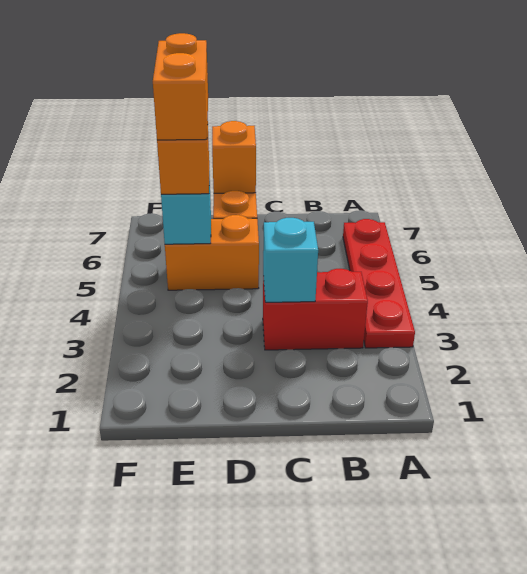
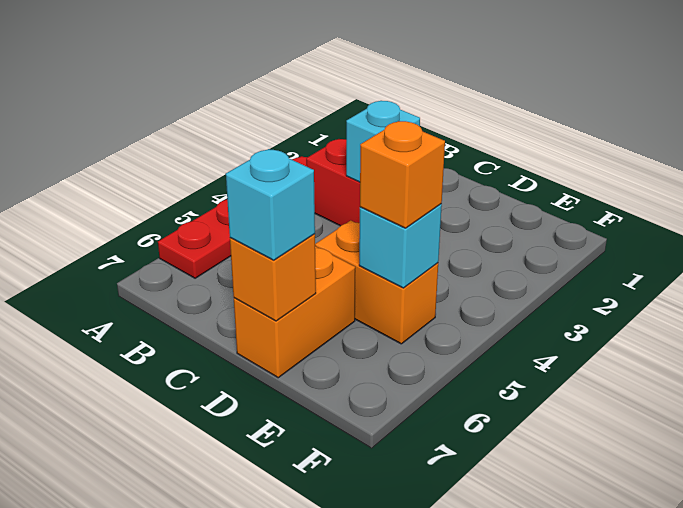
none -> cyan brick D7 level 3
orange brick E5:E6 level 4 -> none

